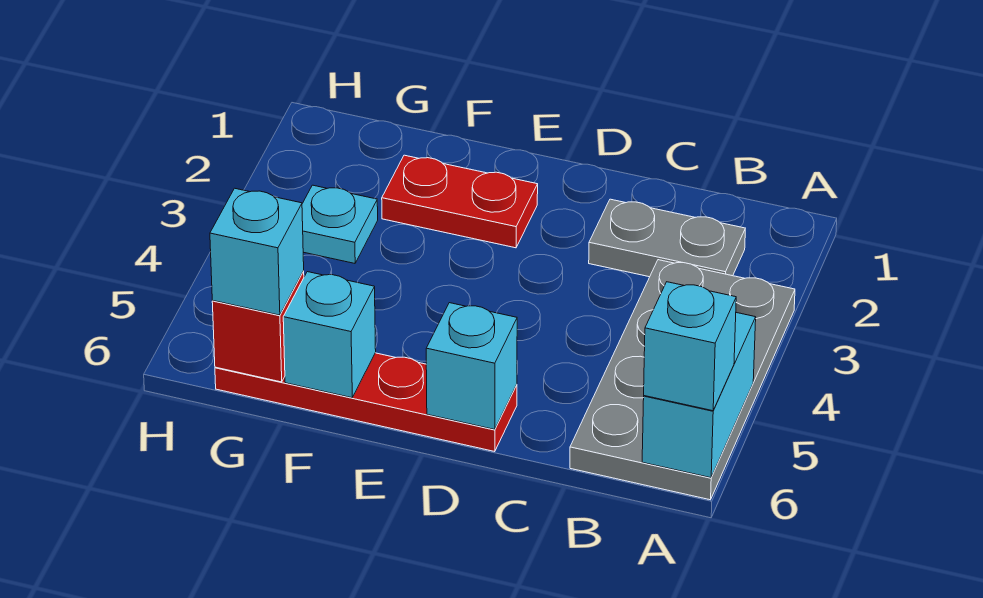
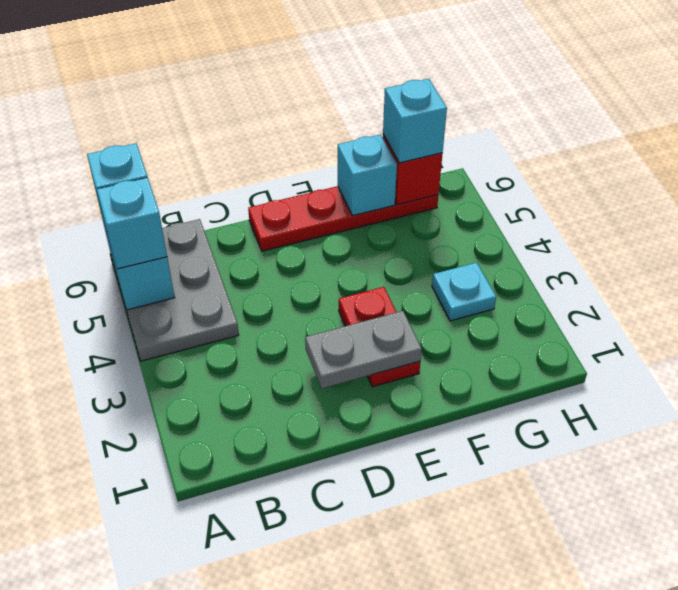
grey plate A3:B6 level 1 -> grey plate A4:B6 level 1
grey plate B2:C2 level 1 -> grey plate D2:E2 level 2
cyan brick D6 level 2 -> cyan brick A5 level 3
red plate E2:F2 level 1 -> red plate E2:E3 level 1

